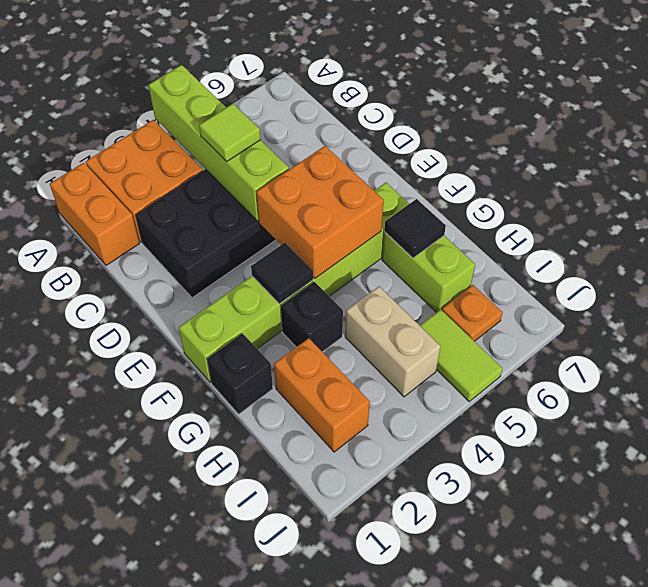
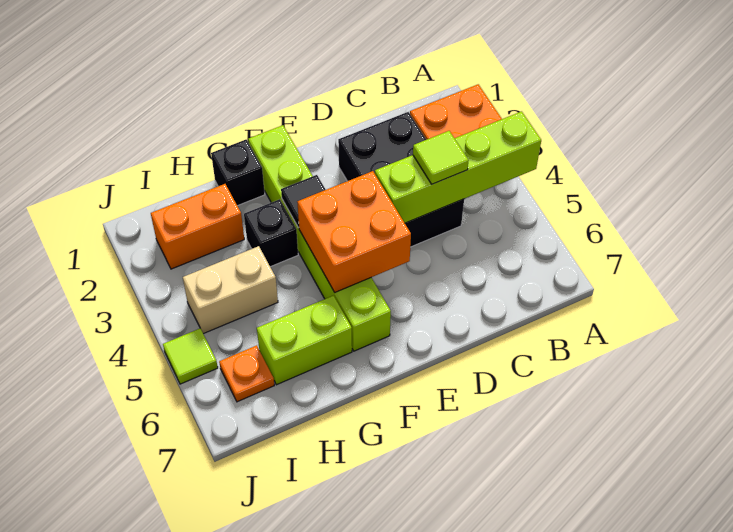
orange brick A1:B1 level 1 -> none
black tile G6 level 2 -> none
lime tile I5:J5 level 1 -> lime tile J5 level 1

